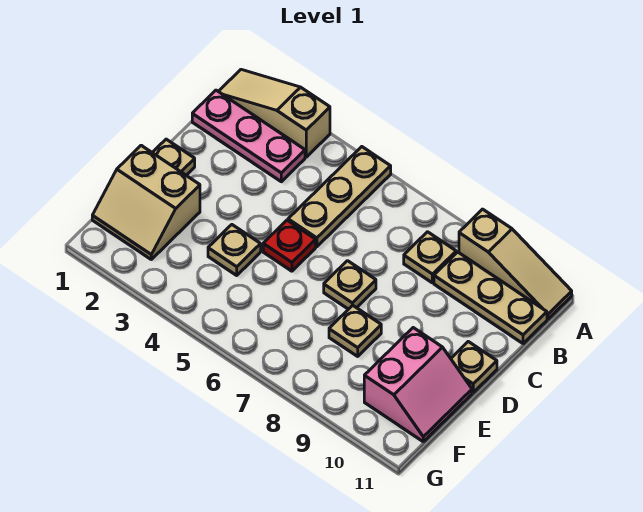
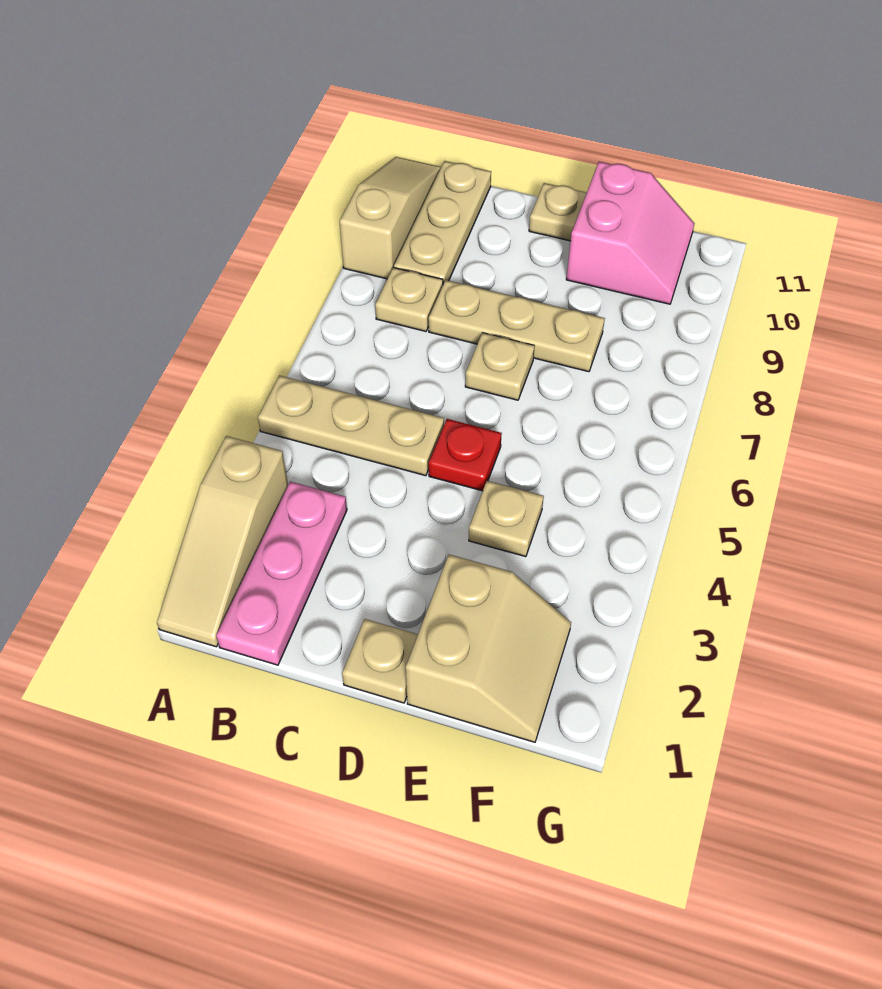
tan plate E8 level 1 -> tan plate C8:E8 level 1
pink slope E10:F11 level 1 top 10 -> pink slope E10:F11 level 1 top E

